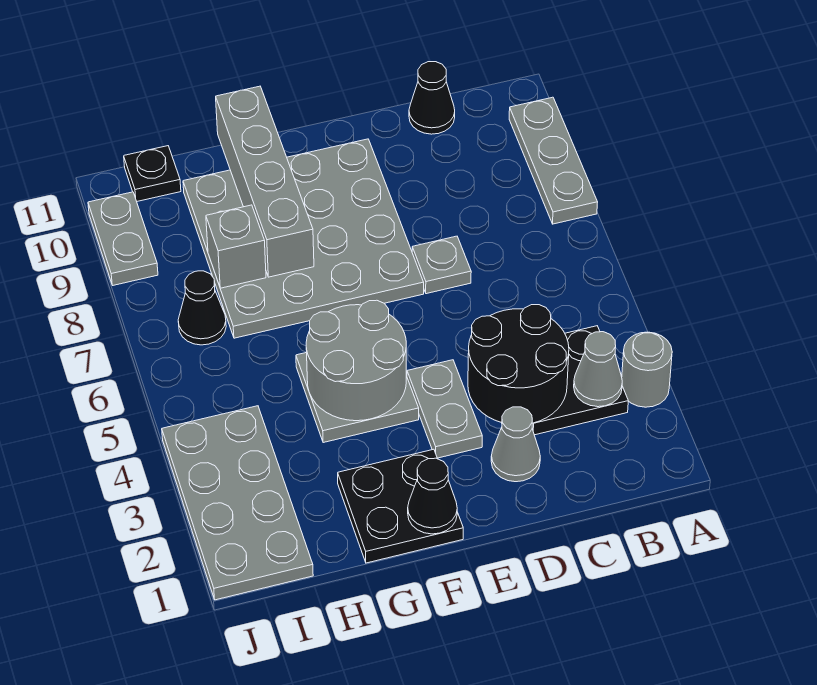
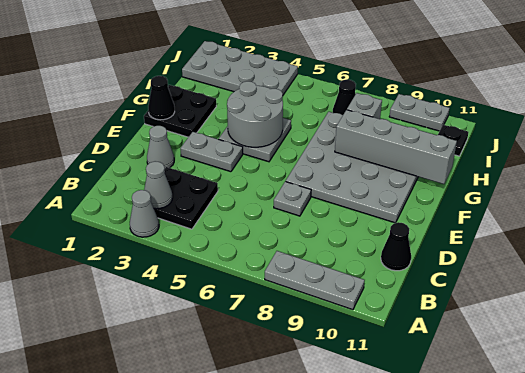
grey round brick A3 level 1 -> grey cone A3 level 1
black round brick C3:D4 level 2 -> none

